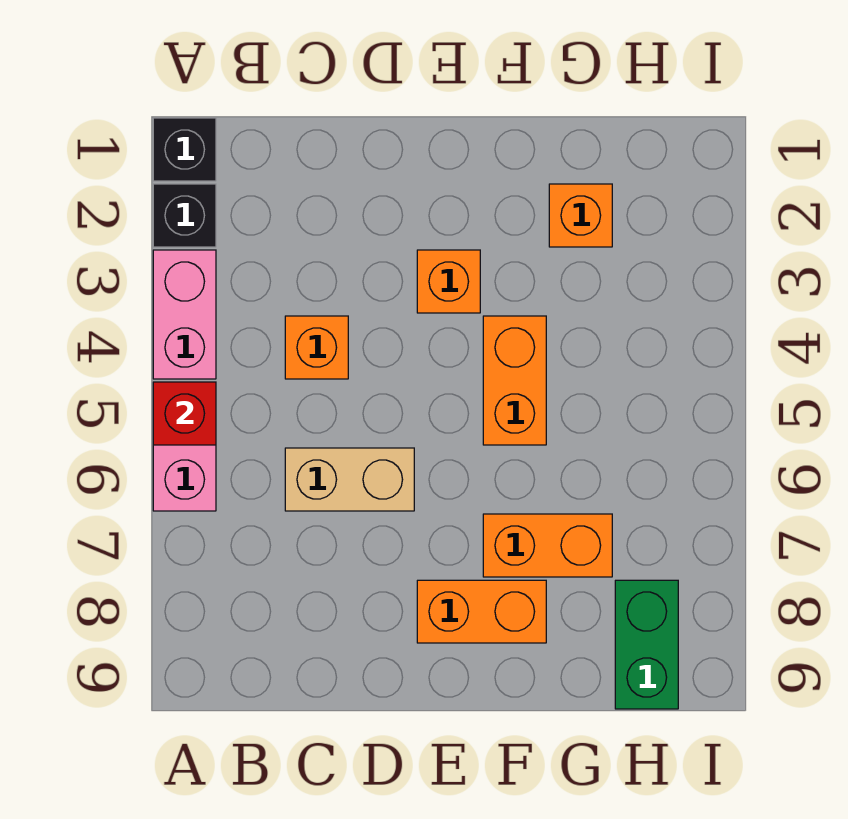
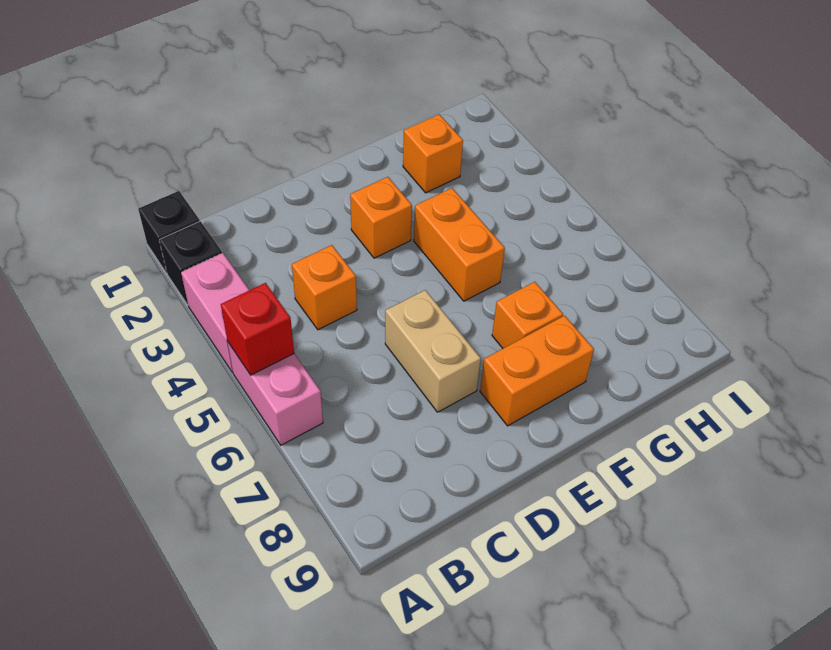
tan brick C6:D6 level 1 -> tan brick D6:D7 level 1
orange brick F7:G7 level 1 -> orange brick F7 level 1
green brick H8:H9 level 1 -> none

